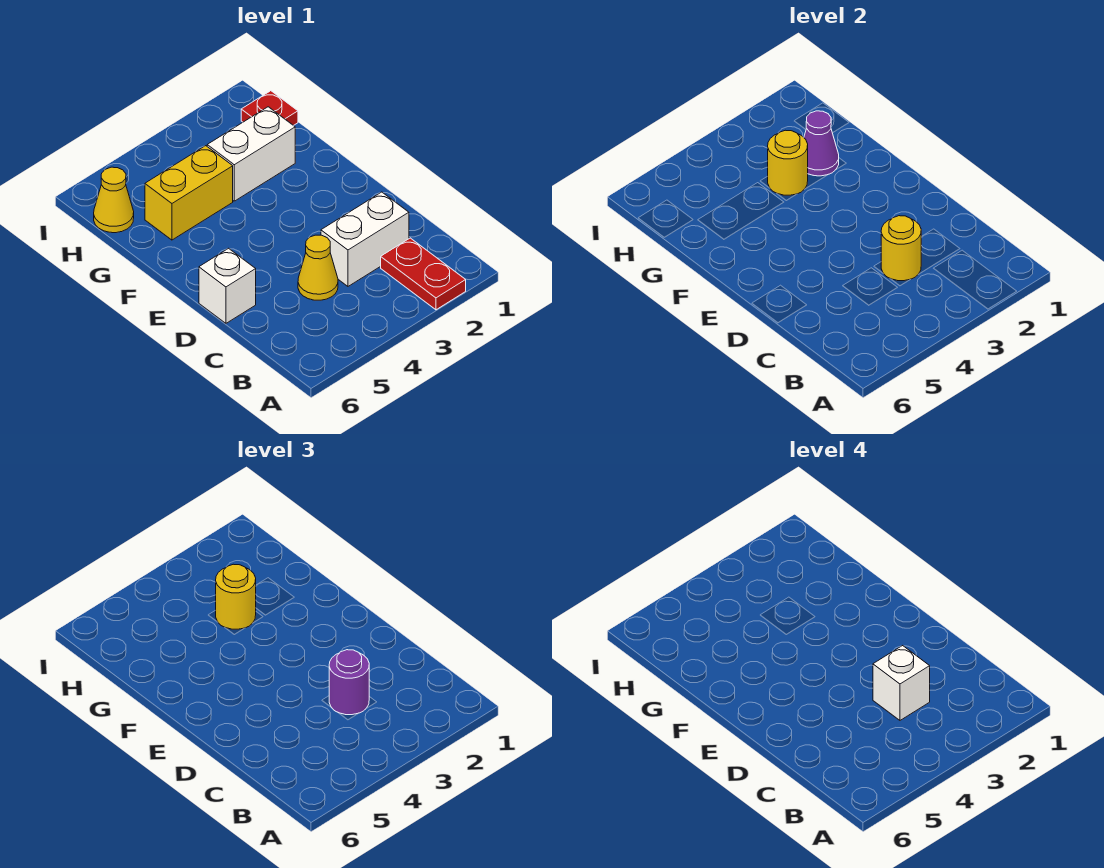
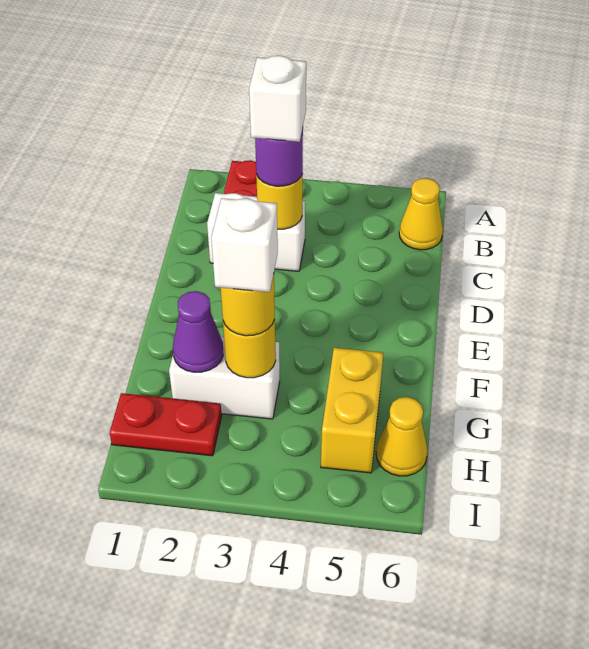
yellow cone C4 level 1 -> yellow cone B6 level 1
white brick D6 level 1 -> white brick G3 level 4
yellow brick G4:G5 level 1 -> yellow brick G5:H5 level 1
red plate H1 level 1 -> red plate H1:H2 level 1

